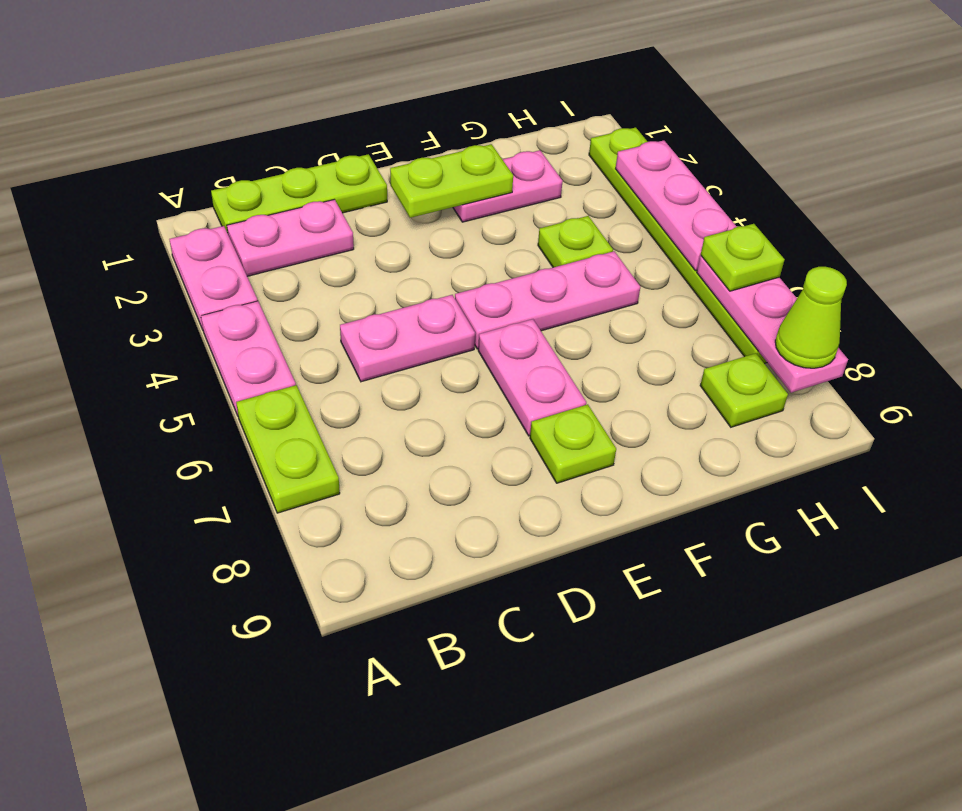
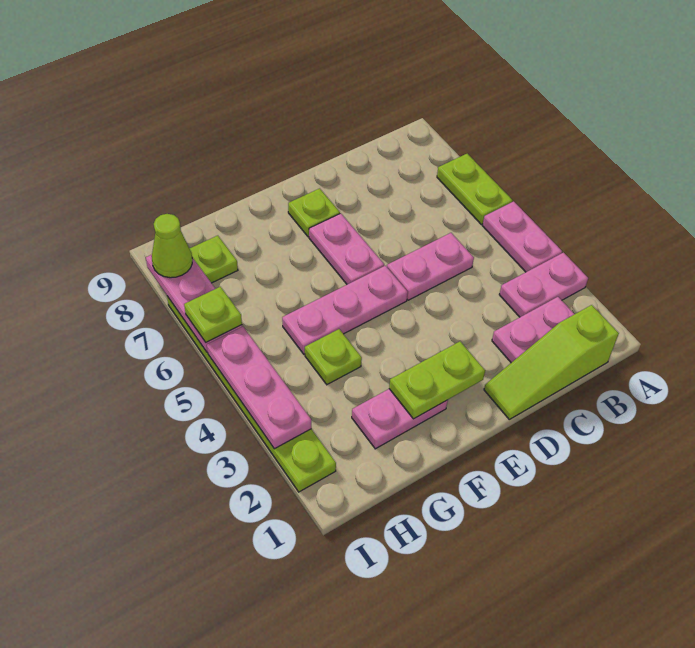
pink plate A2:A3 level 1 -> pink plate A3:B3 level 1
lime plate B1:D1 level 1 -> lime slope B1:D1 level 1 top B

